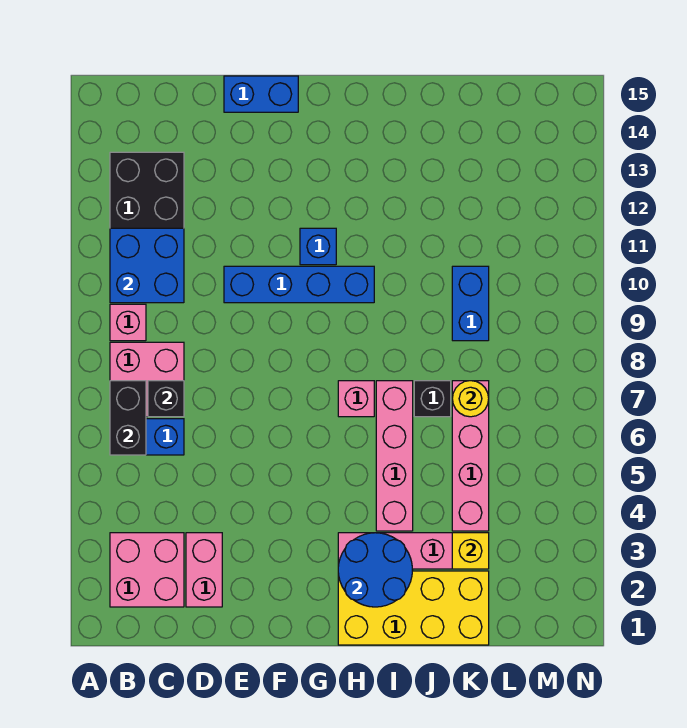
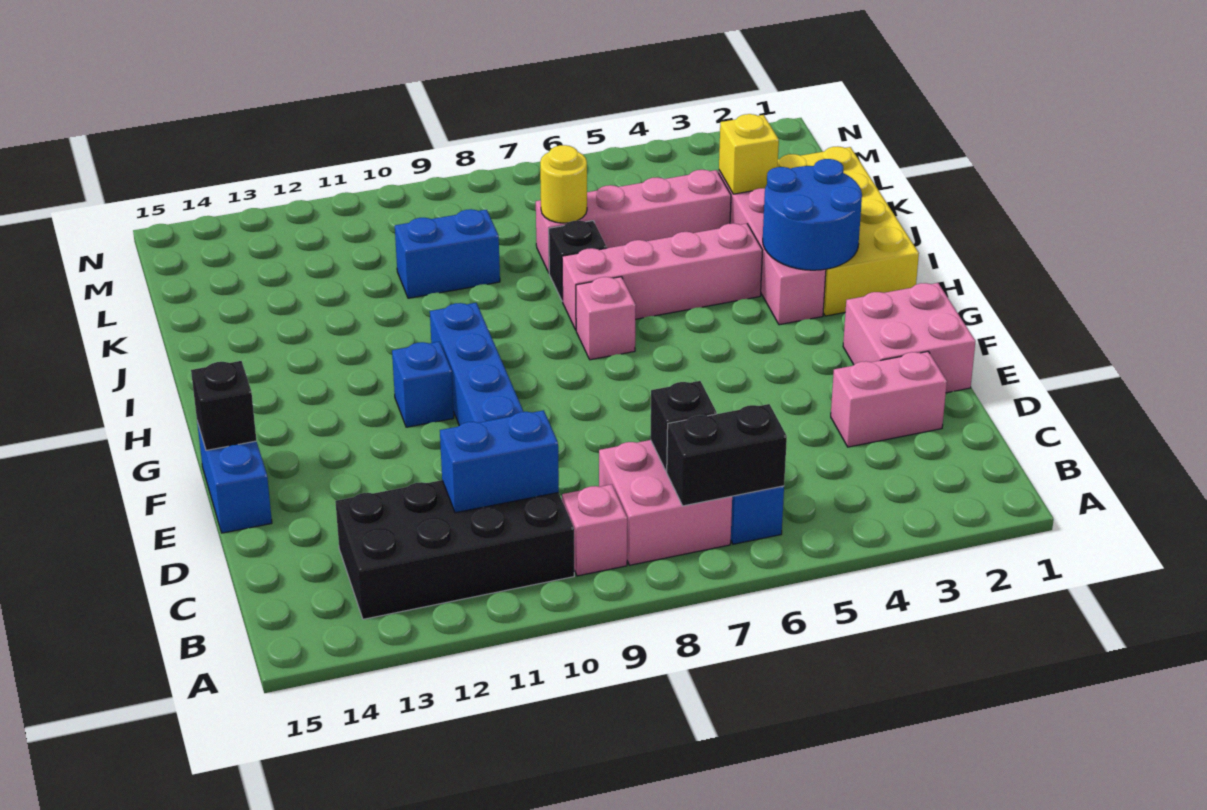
pink brick B2:C3 level 1 -> pink brick E1:F2 level 1
blue brick B10:C11 level 2 -> blue brick C10:C11 level 2
none -> black brick F15 level 2

